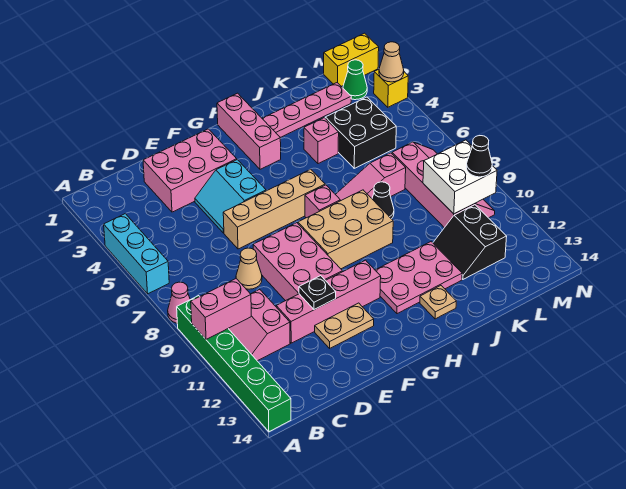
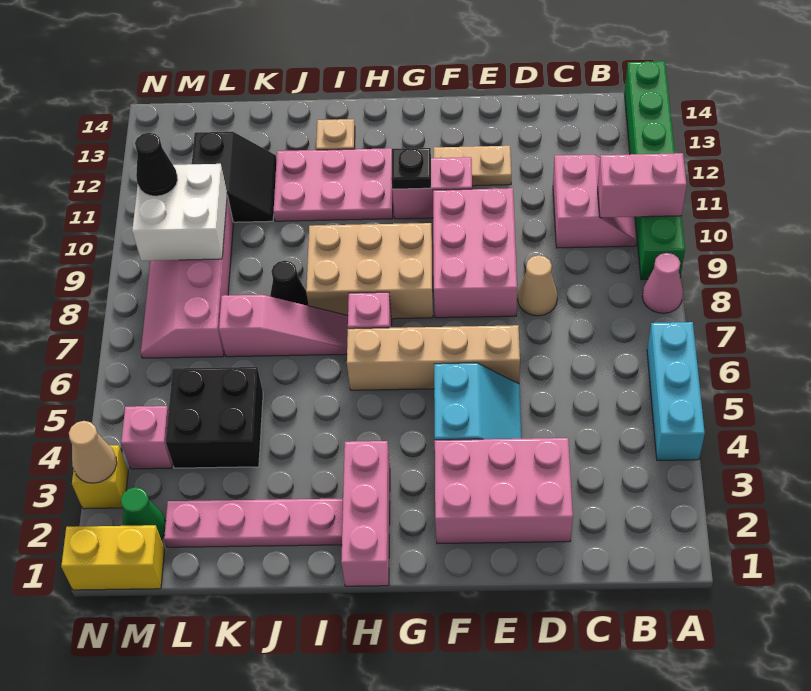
pink brick D11:G11 level 1 -> pink brick F11:G11 level 1
black plate E11 level 2 -> black plate G11 level 2
pink brick J4 level 1 -> pink brick M4 level 1

